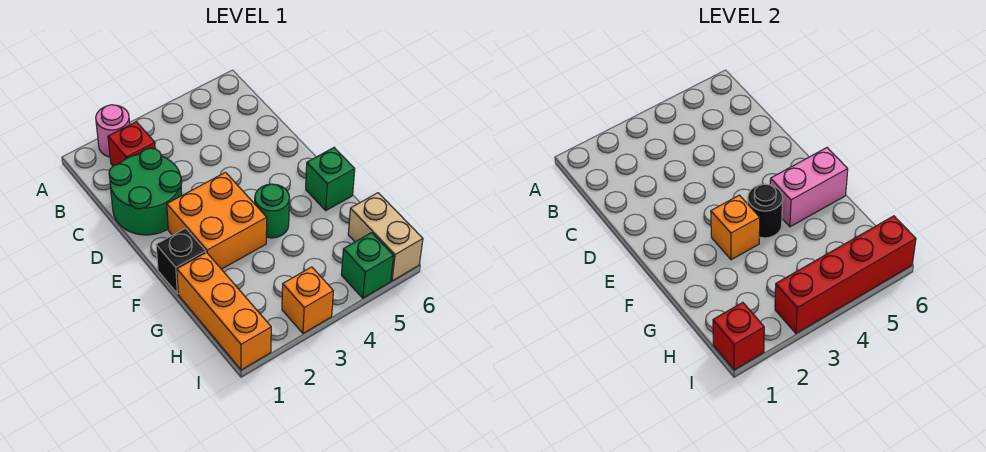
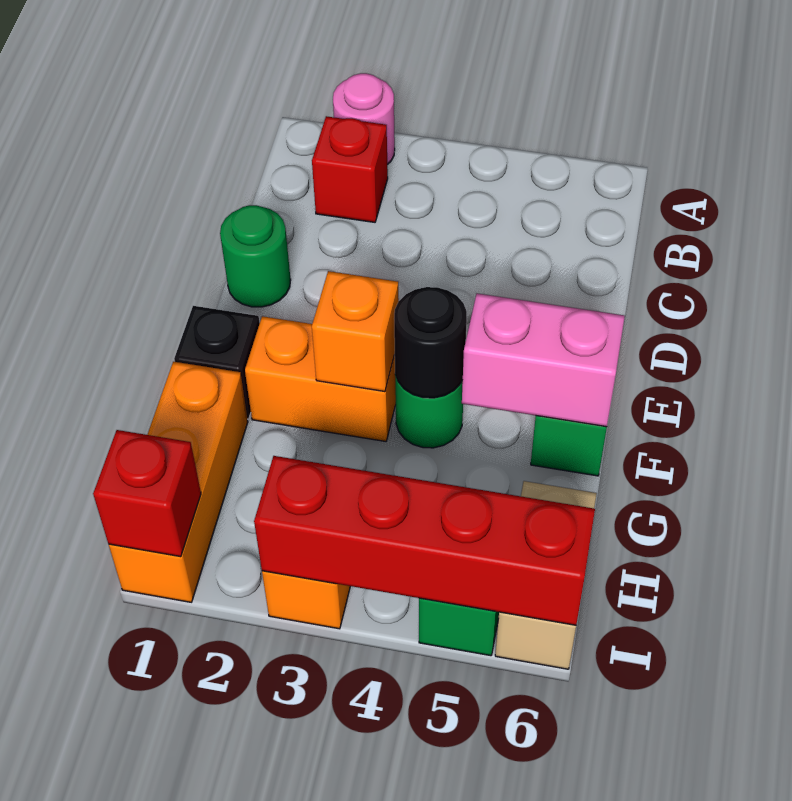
green round brick C1:D2 level 1 -> green round brick D1 level 1
orange brick E2:F3 level 1 -> orange brick F2:F3 level 1

